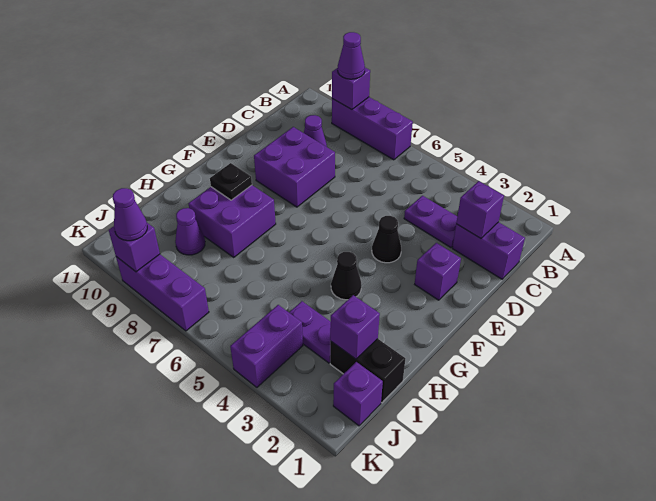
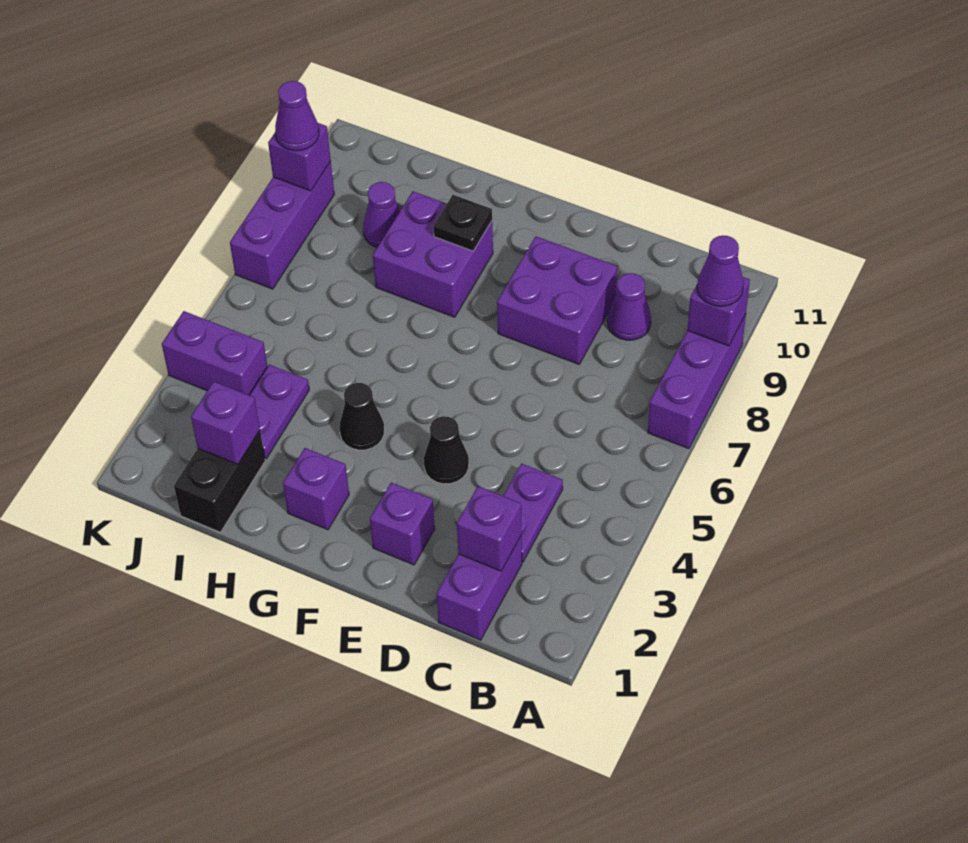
purple brick J1 level 1 -> purple brick G2 level 1

